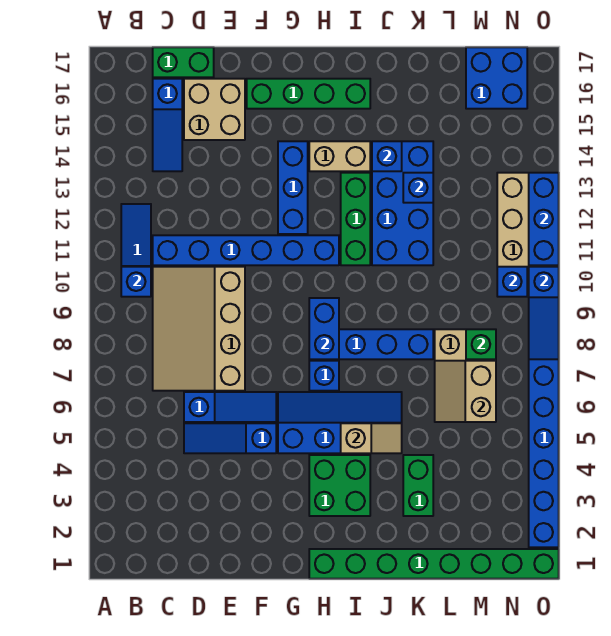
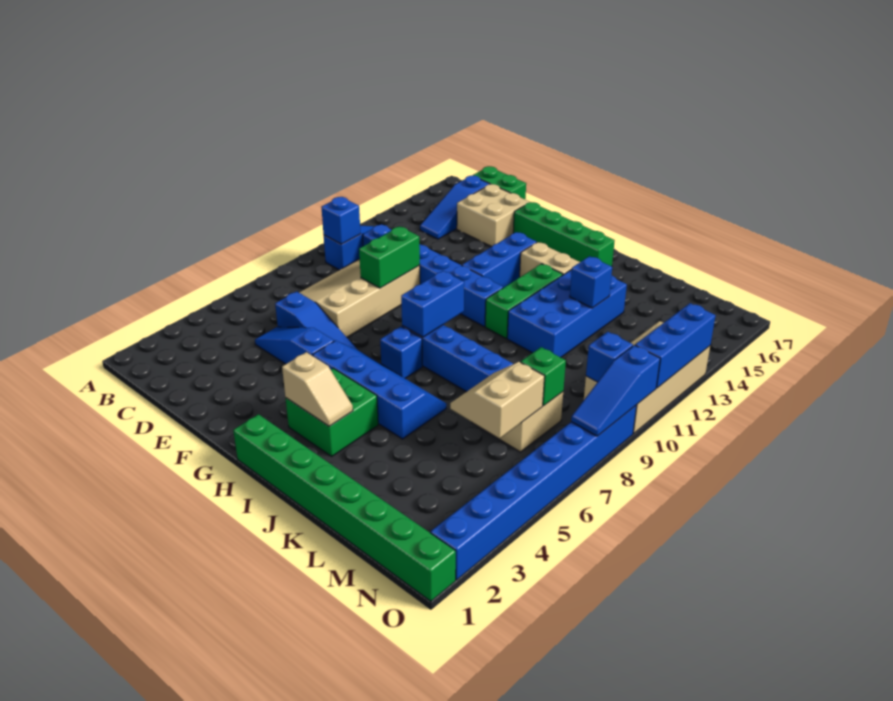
tan slope I5:J5 level 2 top I -> tan slope H3:I3 level 2 top H
blue brick J14 level 2 -> none
green brick K3:K4 level 1 -> green brick E9:E10 level 2
blue brick M16:N17 level 1 -> none

